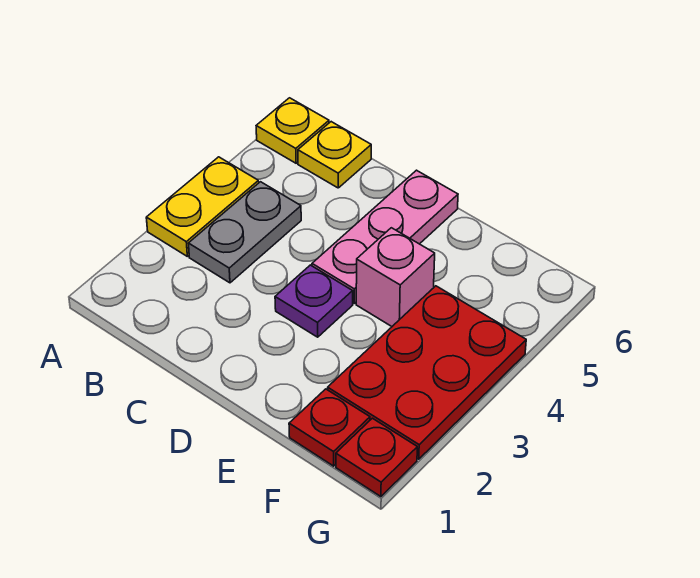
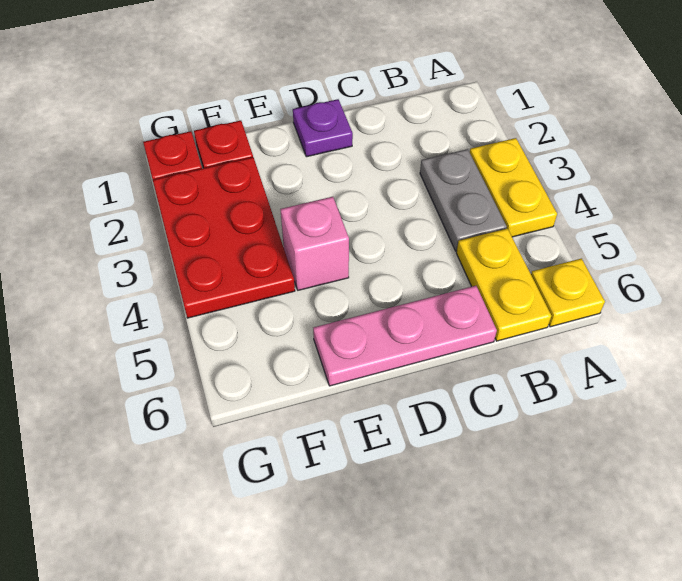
yellow plate B6 level 1 -> yellow plate B5:B6 level 1
purple plate D3 level 1 -> purple plate D1 level 1
pink plate D4:D6 level 1 -> pink plate C6:E6 level 1

